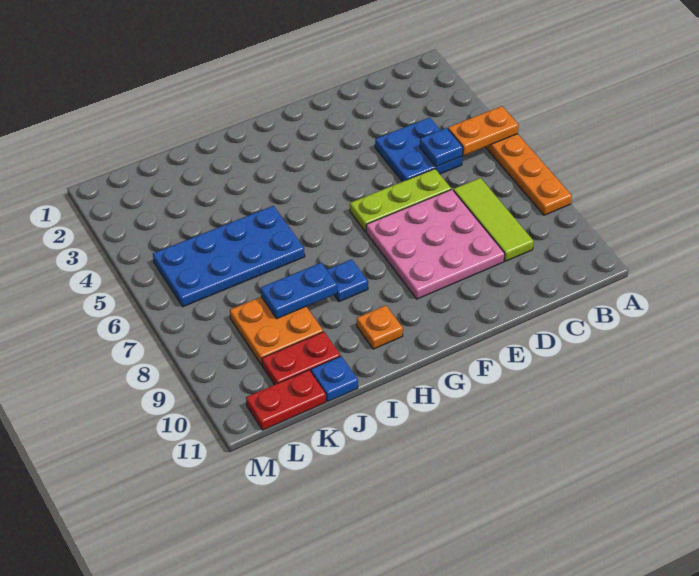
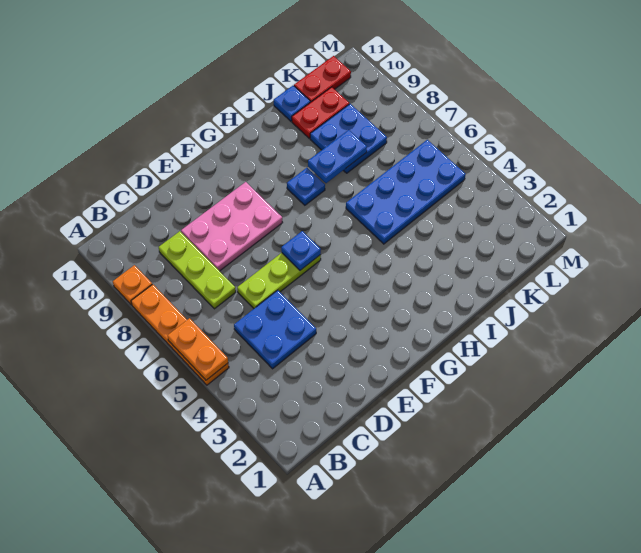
orange plate A5:B5 level 2 -> orange plate A5:A6 level 2
blue plate C5 level 2 -> blue plate F6 level 2
lime tile C7:C9 level 1 -> lime plate C7:C9 level 1
pink plate D7:F9 level 1 -> pink plate D8:F9 level 1
orange plate H10 level 1 -> orange plate A9 level 1
orange plate J8:K9 level 1 -> blue plate J8:K9 level 1

